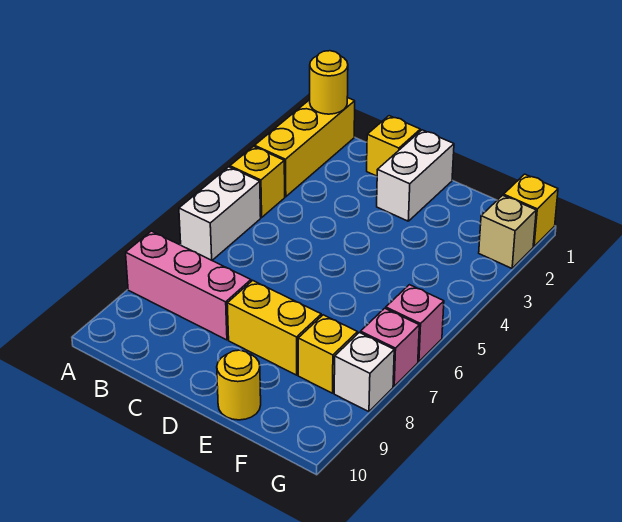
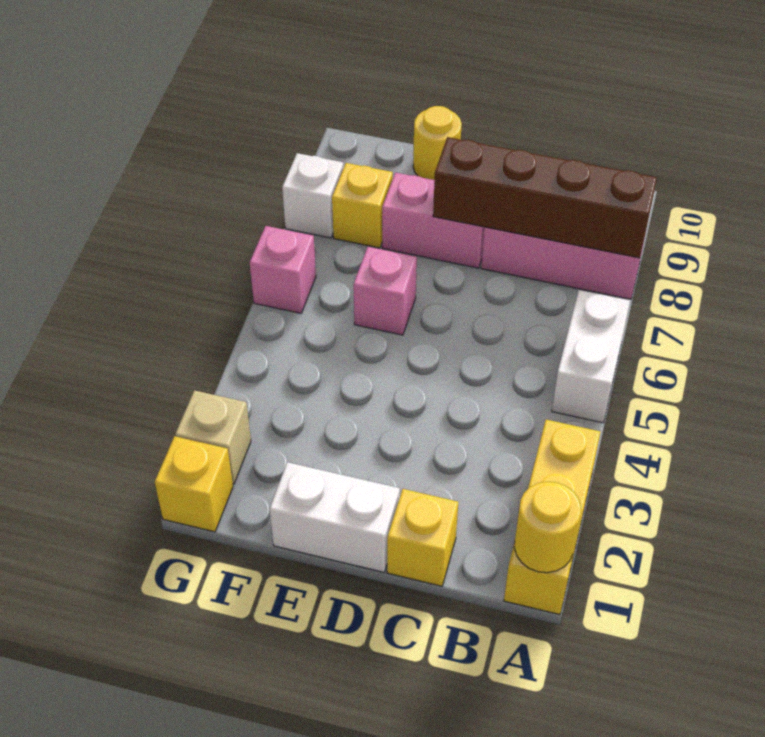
yellow brick A4 level 1 -> none
none -> brown brick A8:D8 level 2
white brick D1:D2 level 1 -> white brick D1:E1 level 1
yellow brick D8:E8 level 1 -> pink brick D8:E8 level 1
pink brick G7 level 1 -> pink brick E6 level 1

